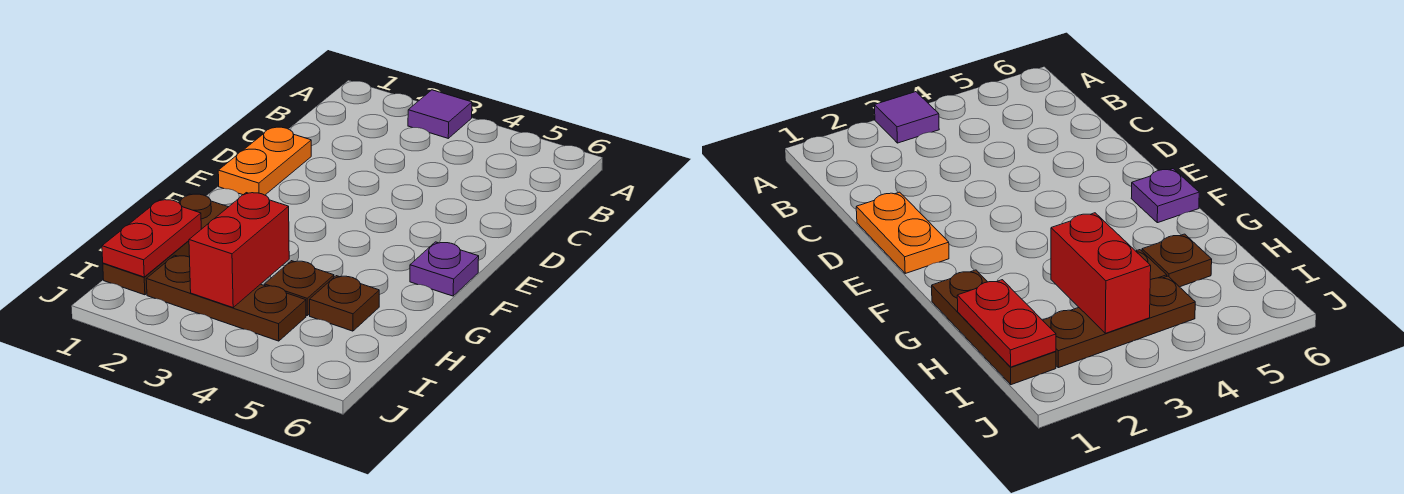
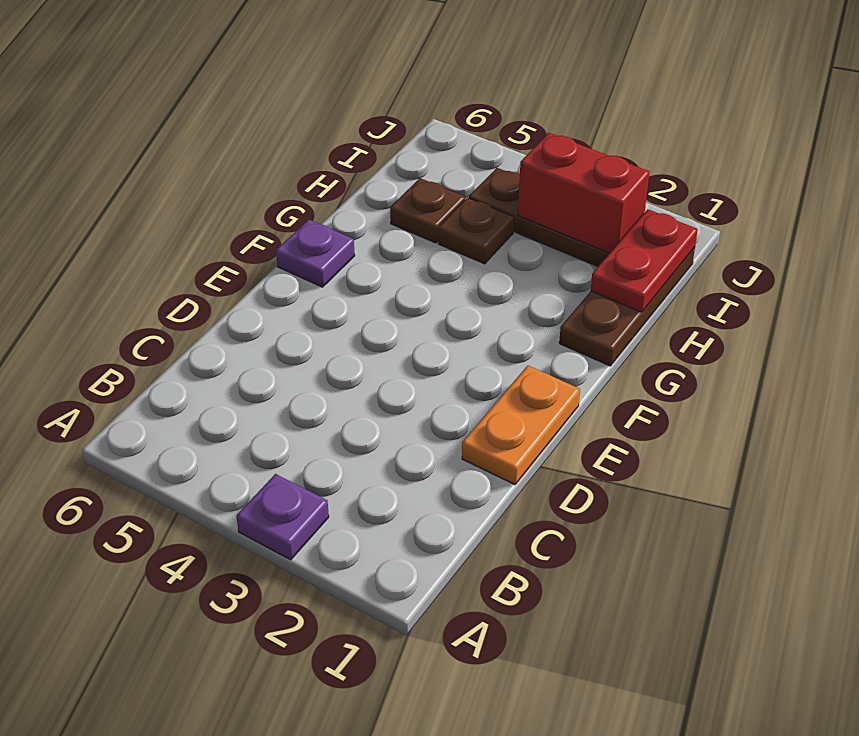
purple tile A3 level 1 -> purple plate A3 level 1
red brick H3:I3 level 2 -> red brick I2:I3 level 2

